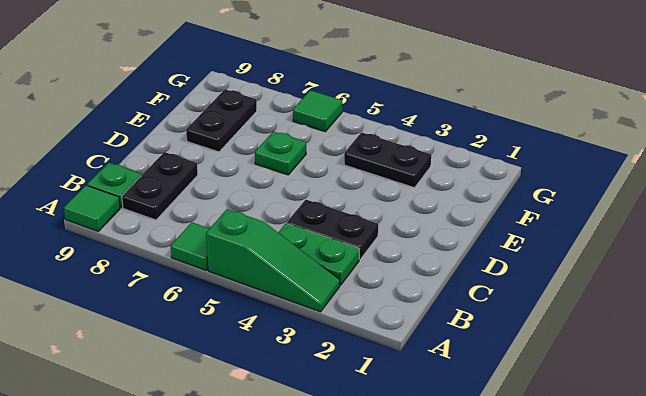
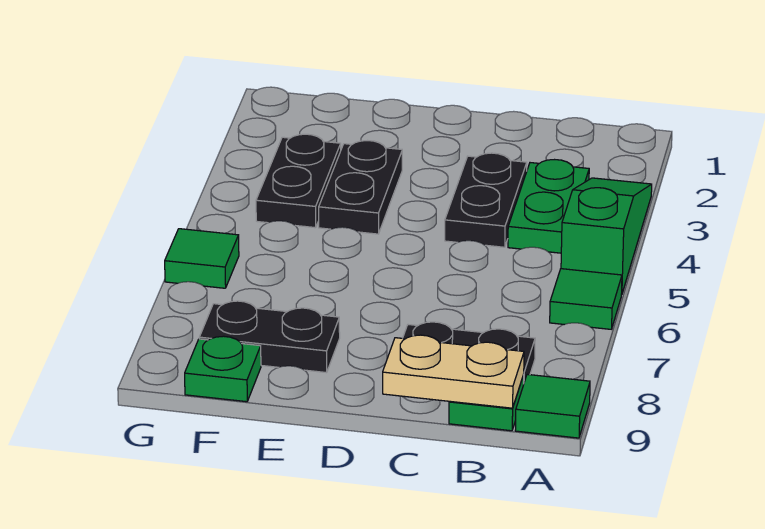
none -> tan plate B9:C9 level 2
none -> black plate E3:E4 level 1
green plate E6 level 1 -> green plate F9 level 1

